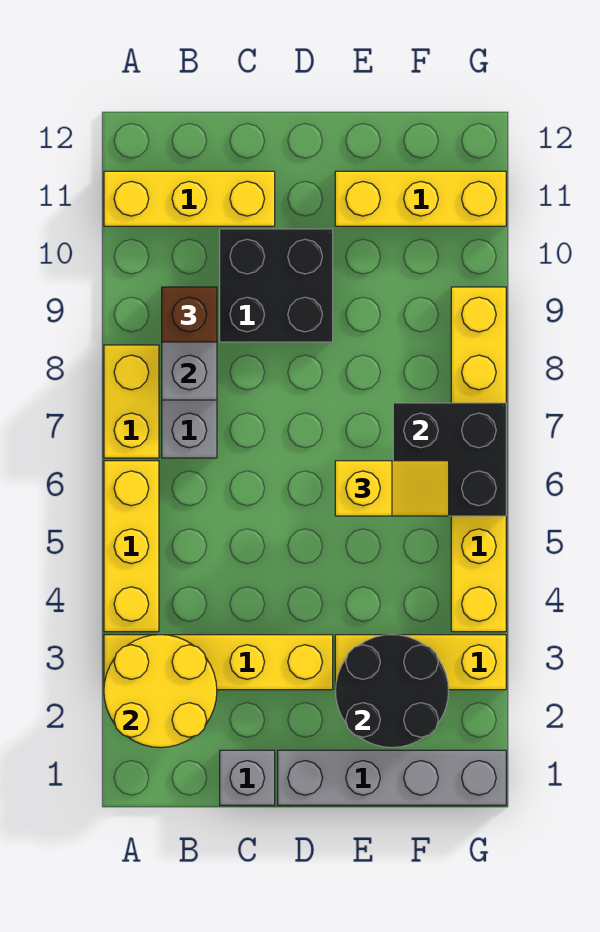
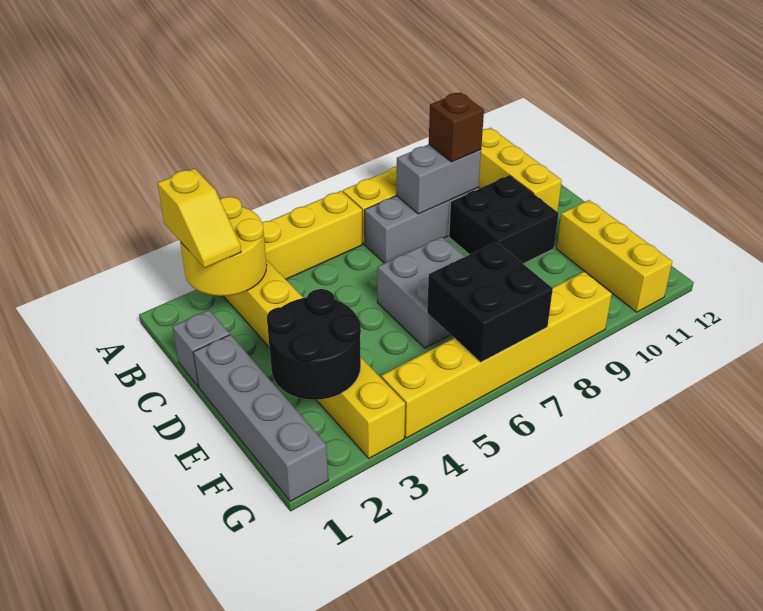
none -> grey brick D6:E7 level 1
yellow slope E6:F6 level 3 top E -> yellow slope A2:B2 level 3 top A

